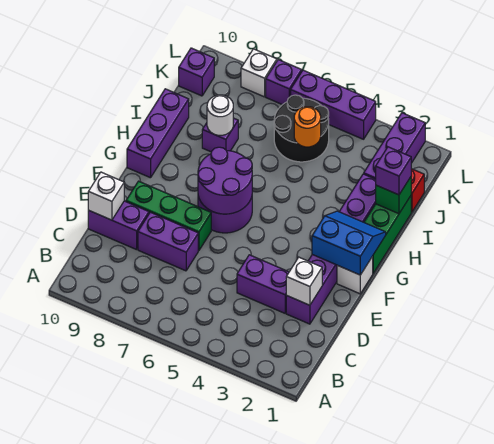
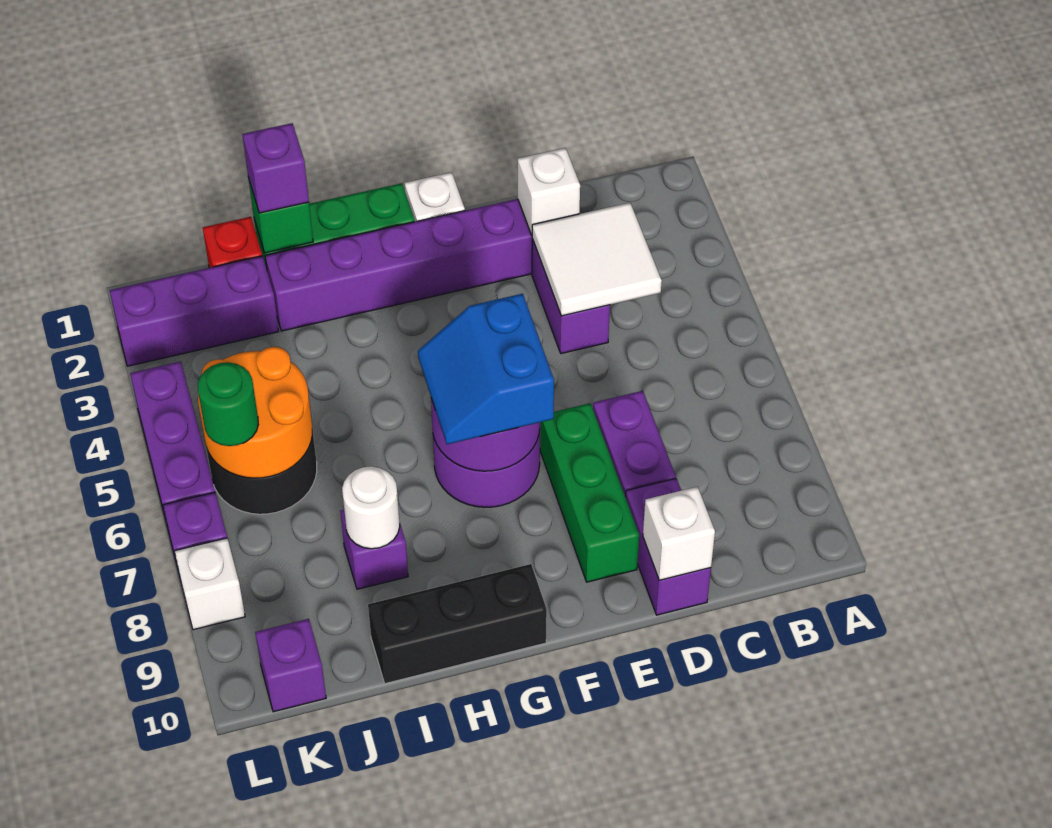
none -> white tile C3:D4 level 2
blue slope F1:G2 level 2 top F -> blue slope F6:G7 level 3 top F
purple brick G10:I10 level 1 -> black brick G10:I10 level 1
orange round brick J5 level 2 -> orange round brick J5:K6 level 2
none -> green round brick K6 level 3

